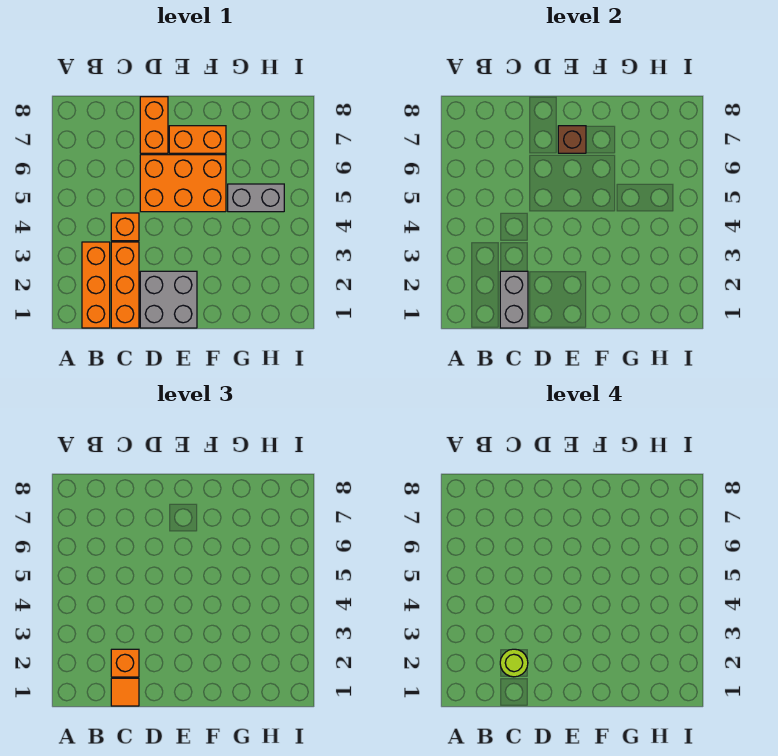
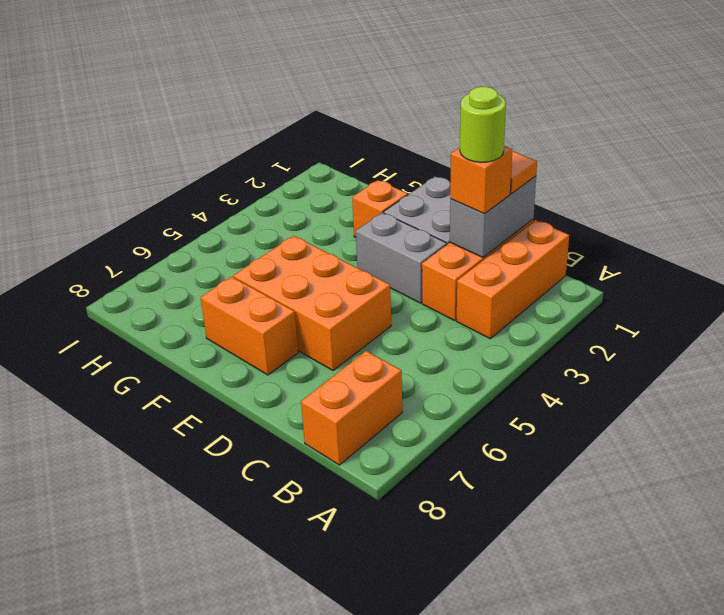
orange brick C4 level 1 -> orange brick F2 level 1
orange brick D7:D8 level 1 -> orange brick B7:B8 level 1
brown brick E7 level 2 -> none
grey brick G5:H5 level 1 -> grey brick D3:E3 level 1

